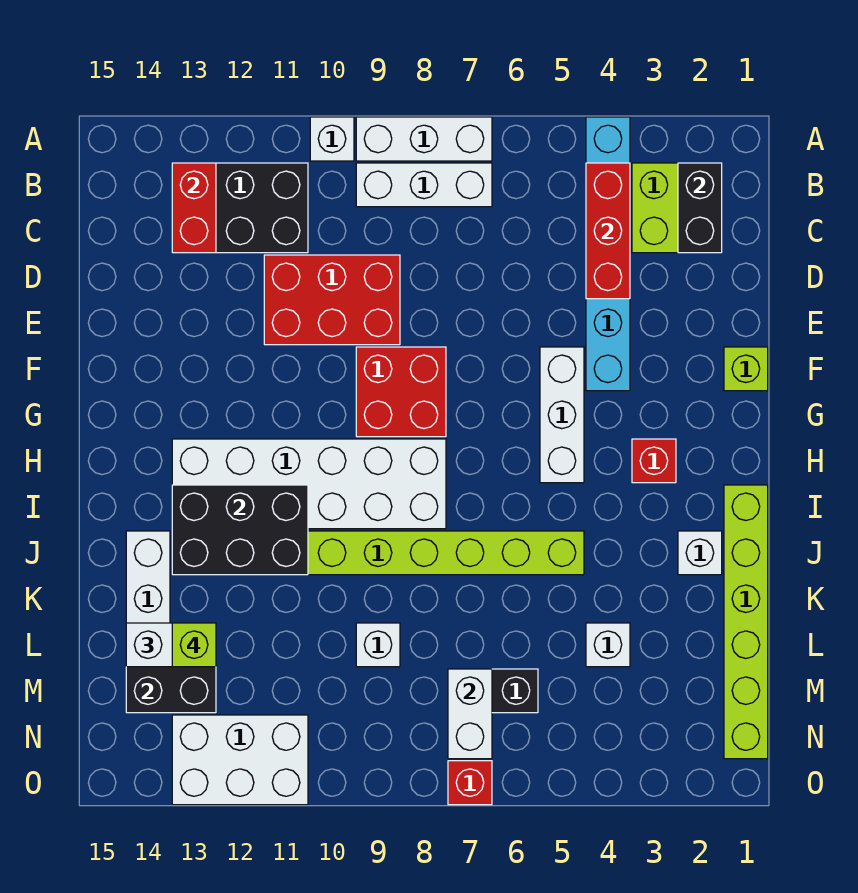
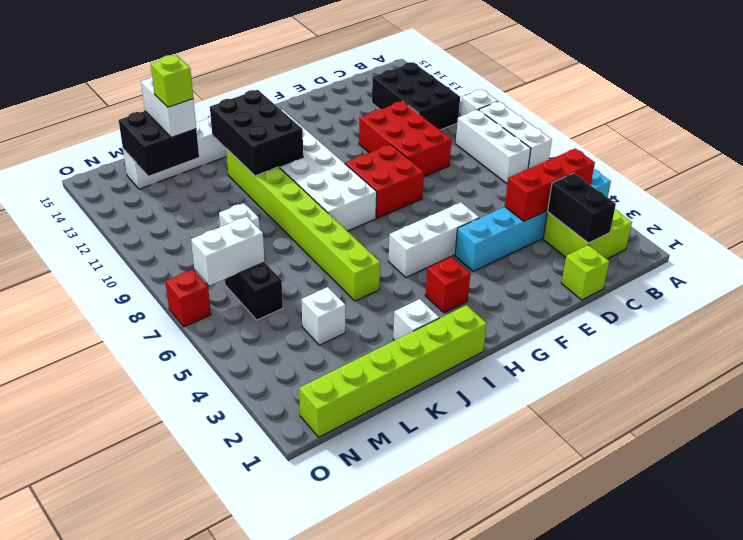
black brick B2:C2 level 2 -> black brick C2:C3 level 2
red brick B13:C13 level 2 -> none
lime brick F1 level 1 -> lime brick D1 level 1
white brick N11:O13 level 1 -> none

